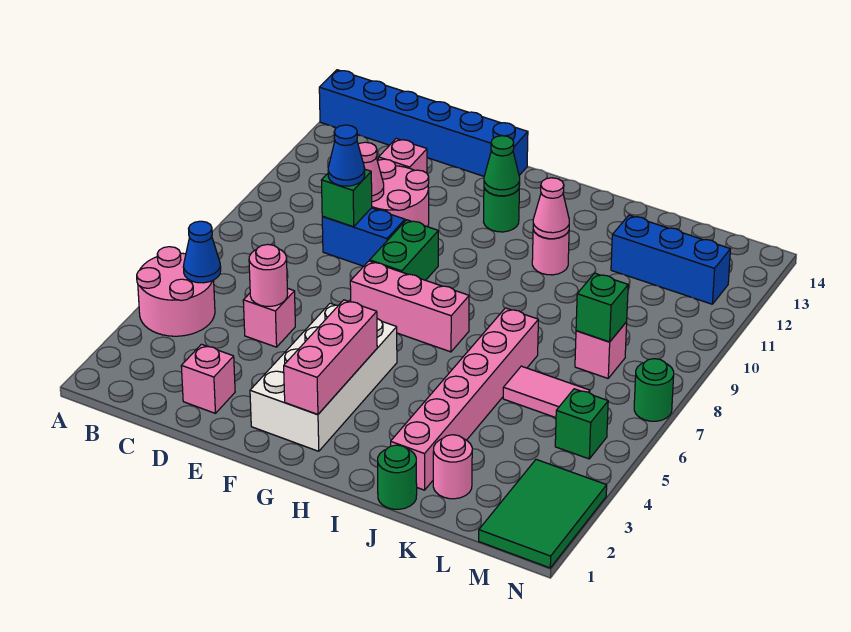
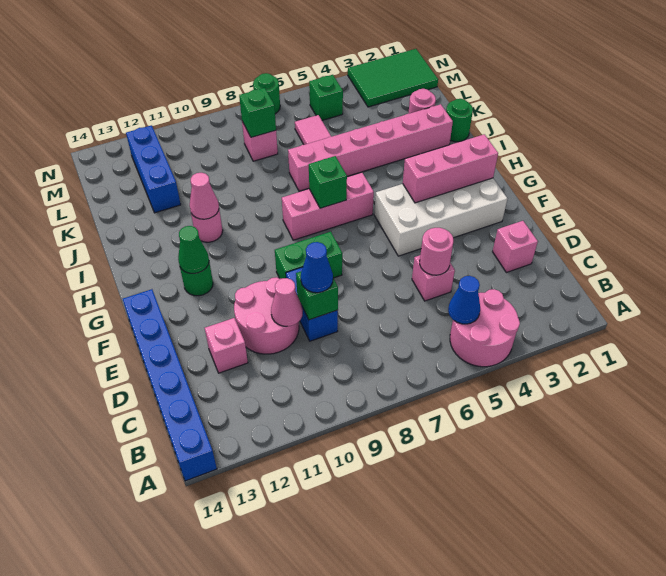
pink brick F7:H7 level 1 -> pink brick H6:H8 level 1
none -> green brick H7 level 2

